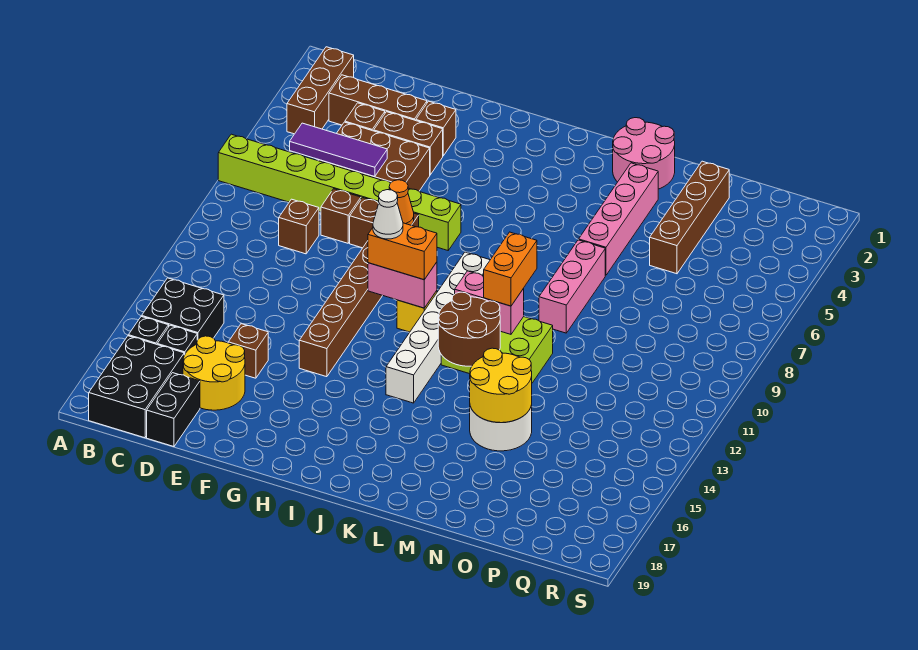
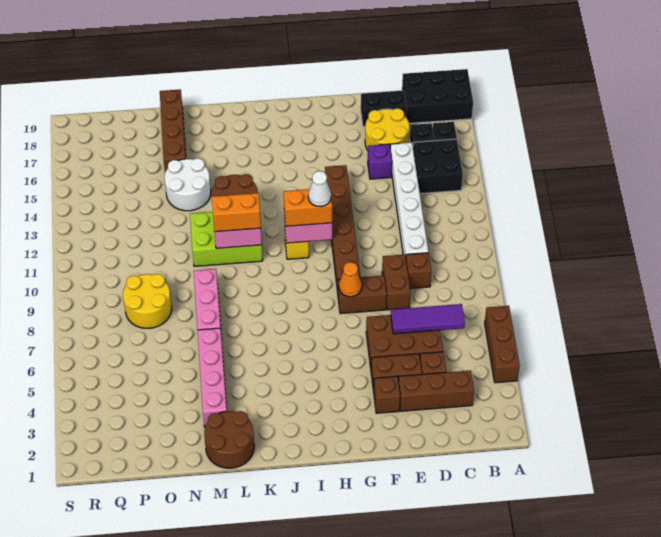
lime brick A7:H7 level 1 -> none
brown brick B2:B4 level 1 -> brown brick A4:A6 level 1
black brick B17:C19 level 1 -> black brick A18:C19 level 1
black brick D18:D19 level 1 -> black brick D18:E18 level 1
brown brick E8 level 1 -> brown brick E8:E9 level 1
brown brick E15 level 1 -> purple brick E15 level 1
white brick J9:J14 level 1 -> white brick D10:D15 level 1
pink round brick L1:M2 level 1 -> brown round brick L1:M2 level 1
orange brick L10:L11 level 3 -> orange brick K11:L11 level 3
yellow round brick M14:N15 level 2 -> yellow round brick O8:P9 level 1
brown brick O2:O5 level 1 -> brown brick N16:N19 level 1

